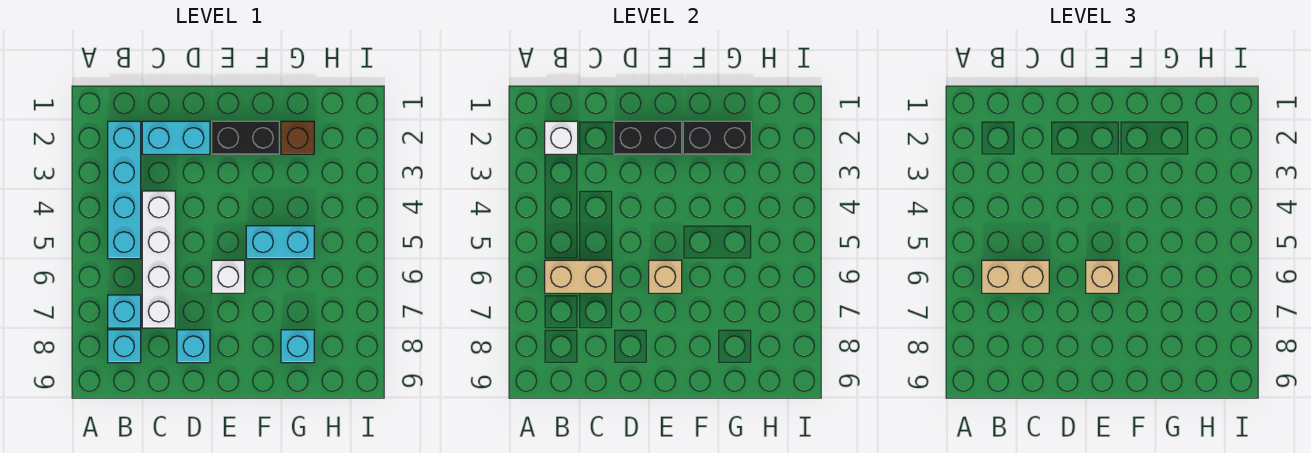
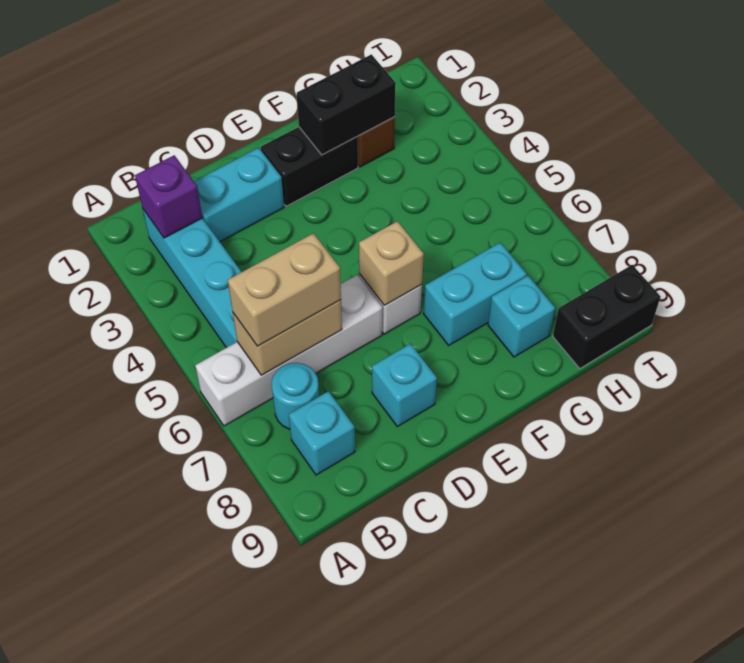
white brick B2 level 2 -> purple brick B2 level 2
cyan brick B7 level 1 -> cyan round brick B7 level 1
white brick C4:C7 level 1 -> white brick A6:D6 level 1
black brick D2:E2 level 2 -> black brick H9:I9 level 1
tan brick E6 level 3 -> none
cyan brick F5:G5 level 1 -> cyan brick F7:G7 level 1

